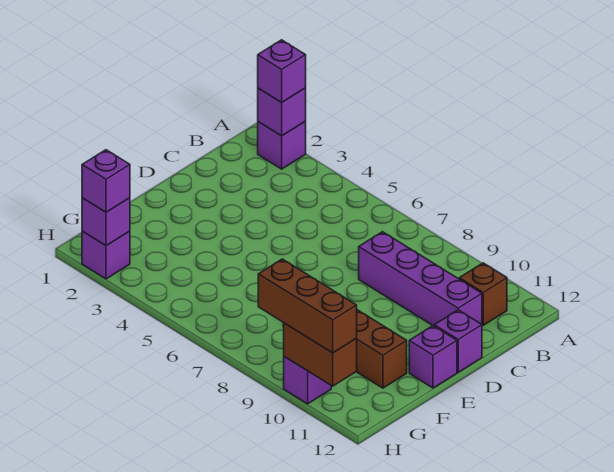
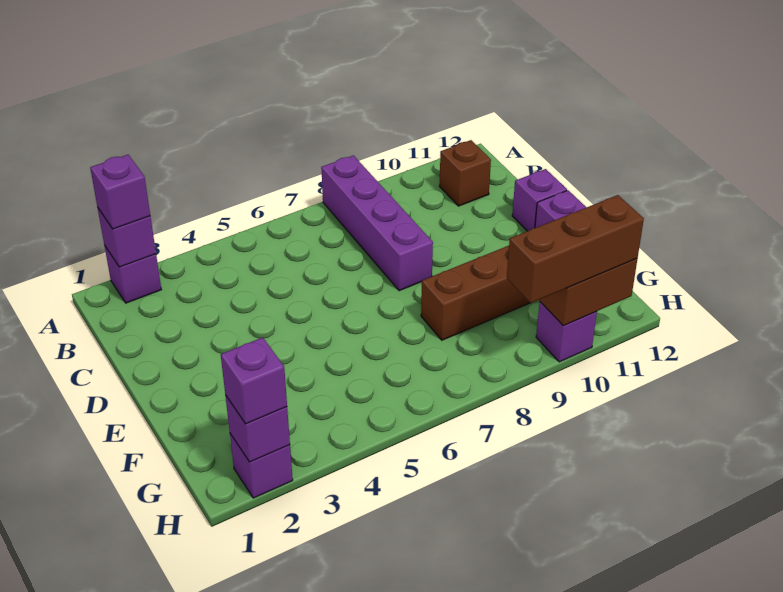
purple brick C8:C11 level 1 -> purple brick A8:D8 level 1

